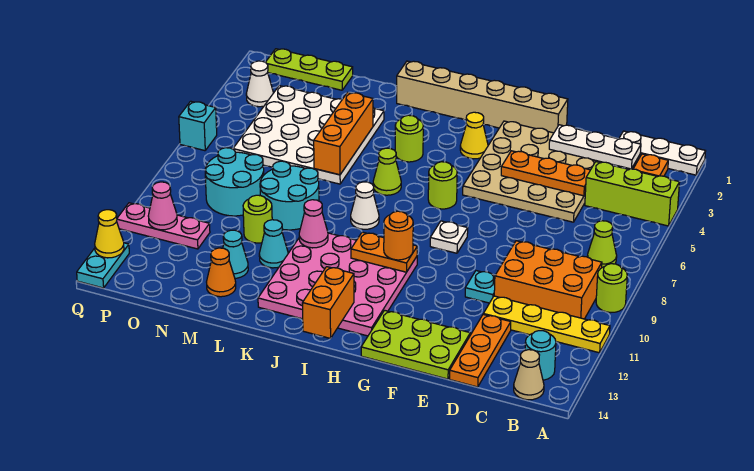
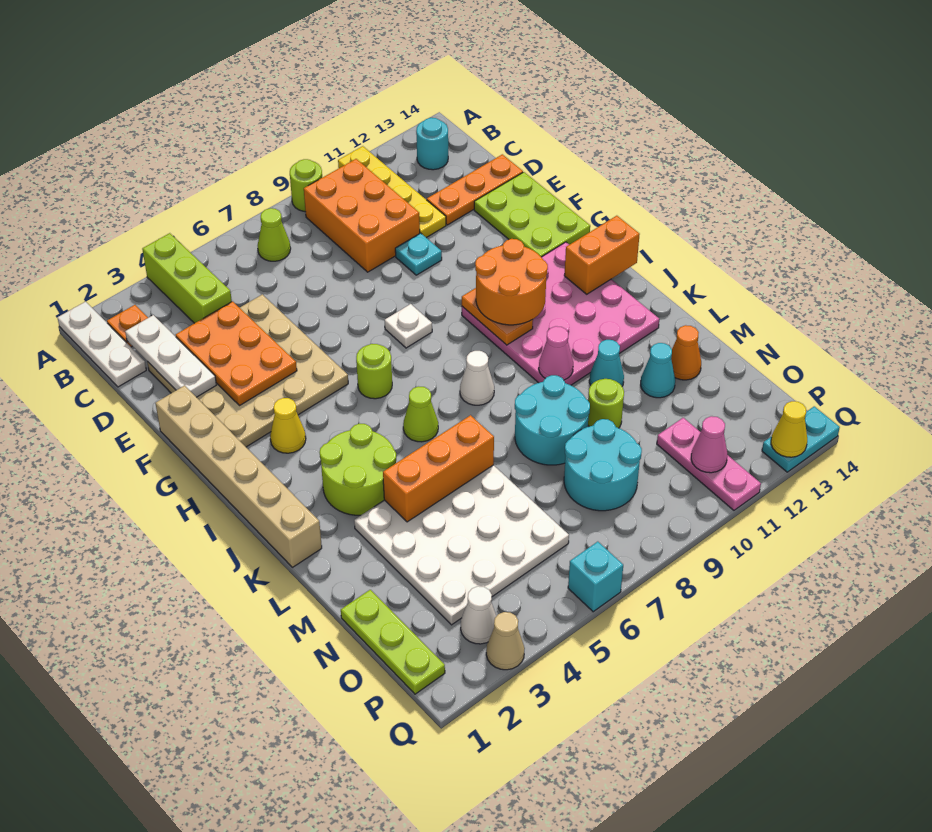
tan cone B14 level 1 -> tan cone Q3 level 1
orange plate D4:F4 level 2 -> orange plate D3:F4 level 2
orange round brick H10 level 3 -> orange round brick H10:I11 level 3
lime round brick J4 level 1 -> lime round brick J3:K4 level 1

